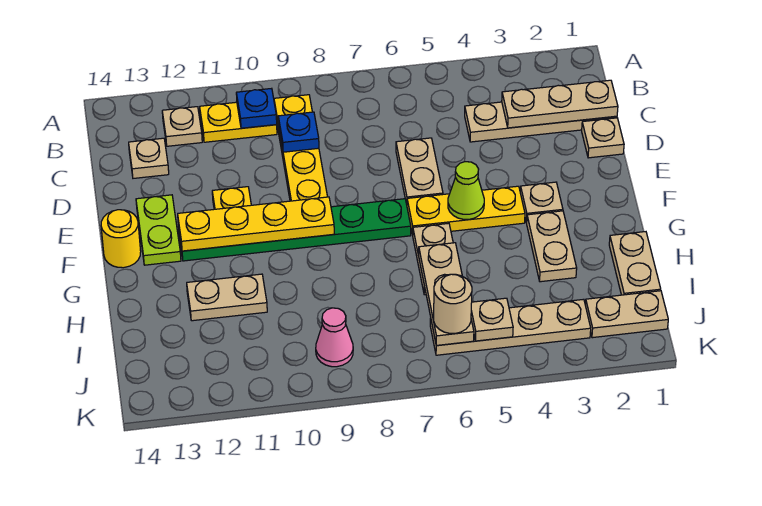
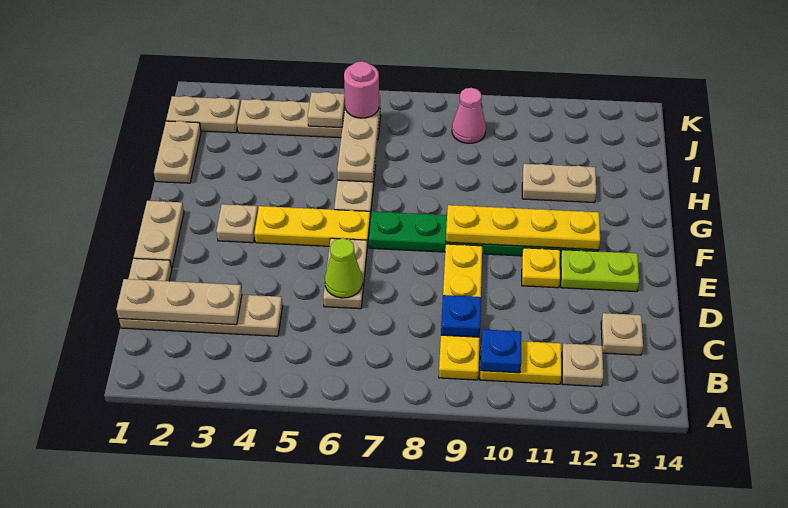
lime plate E13:F13 level 1 -> lime plate E12:E13 level 1
lime cone F5 level 2 -> lime cone D6 level 2
yellow round brick F14 level 1 -> none
tan plate G3:H3 level 1 -> tan plate E1:F1 level 1
tan round brick J6 level 3 -> pink round brick J6 level 3

